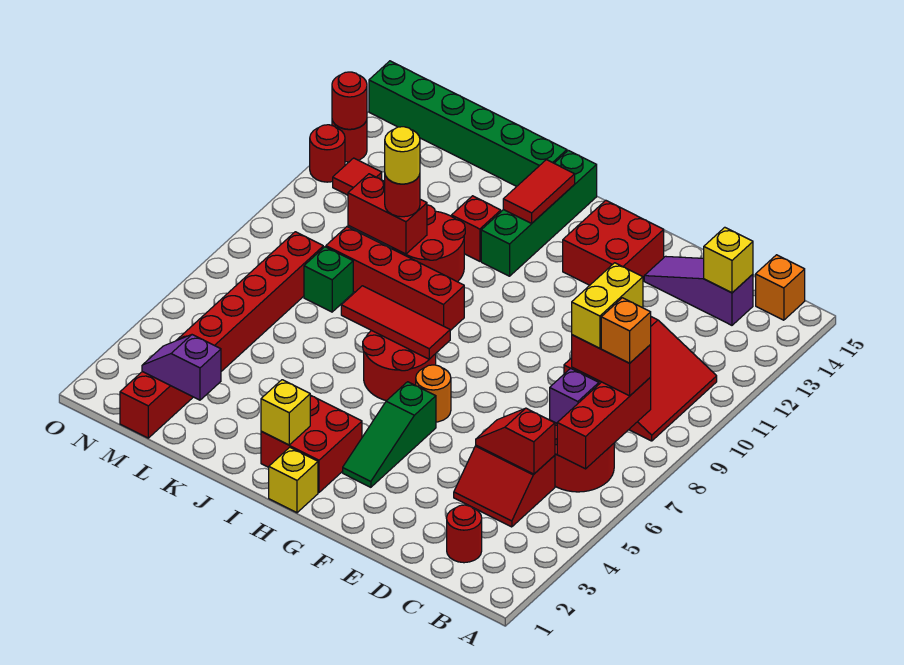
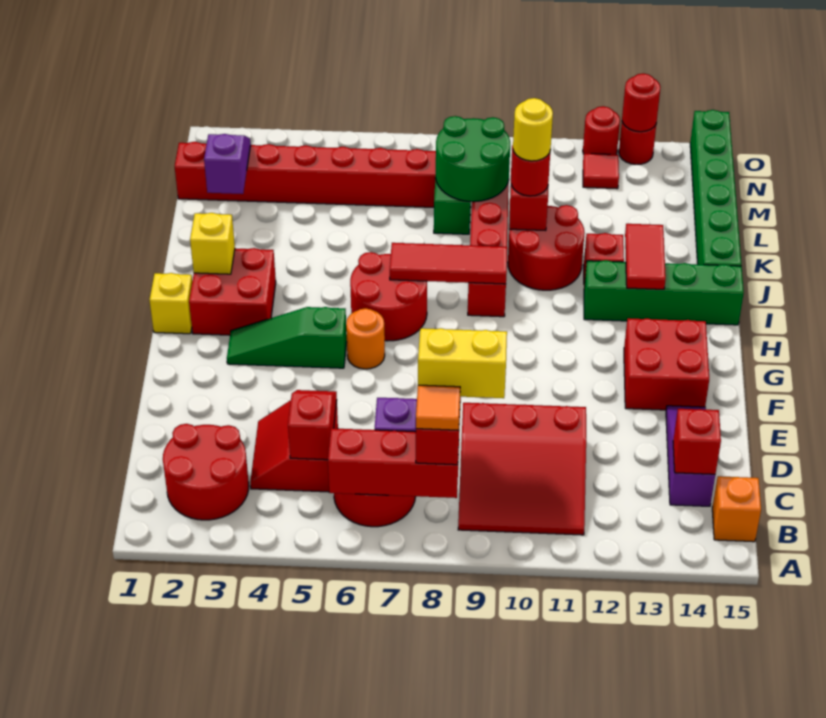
orange brick B8 level 4 -> orange tile B8 level 4
red round brick C2 level 1 -> red round brick B2:C3 level 1
yellow brick C14 level 2 -> red brick C14 level 2
red tile H7:J7 level 2 -> red tile I7:I9 level 2
red tile I13:I14 level 2 -> red tile I13:J13 level 2
none -> green round brick L8:M9 level 2

